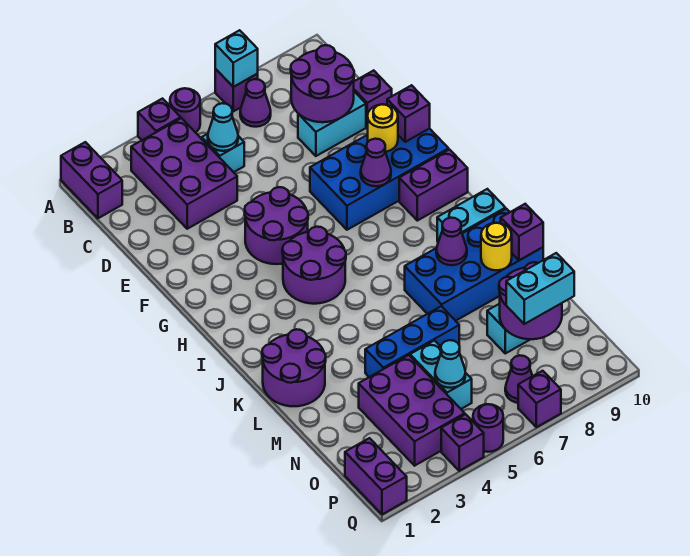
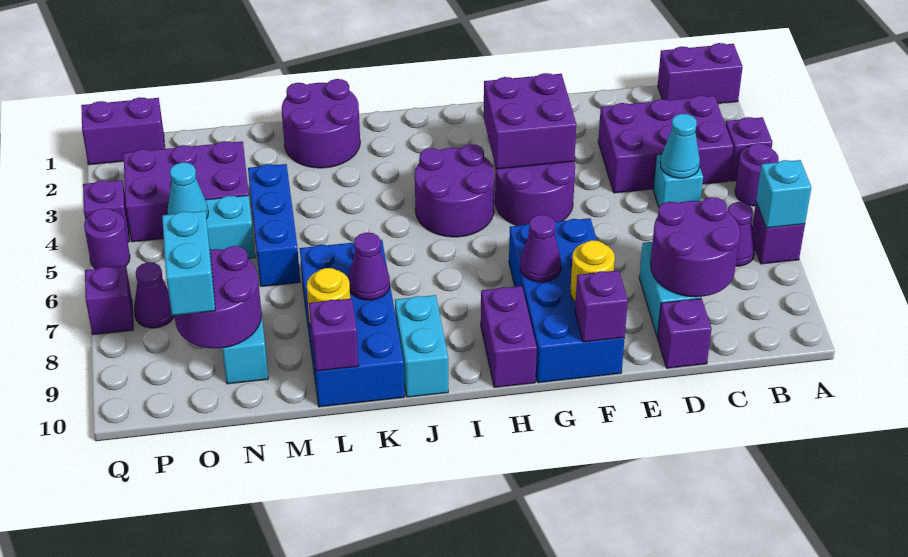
none -> purple brick F3:G4 level 2

